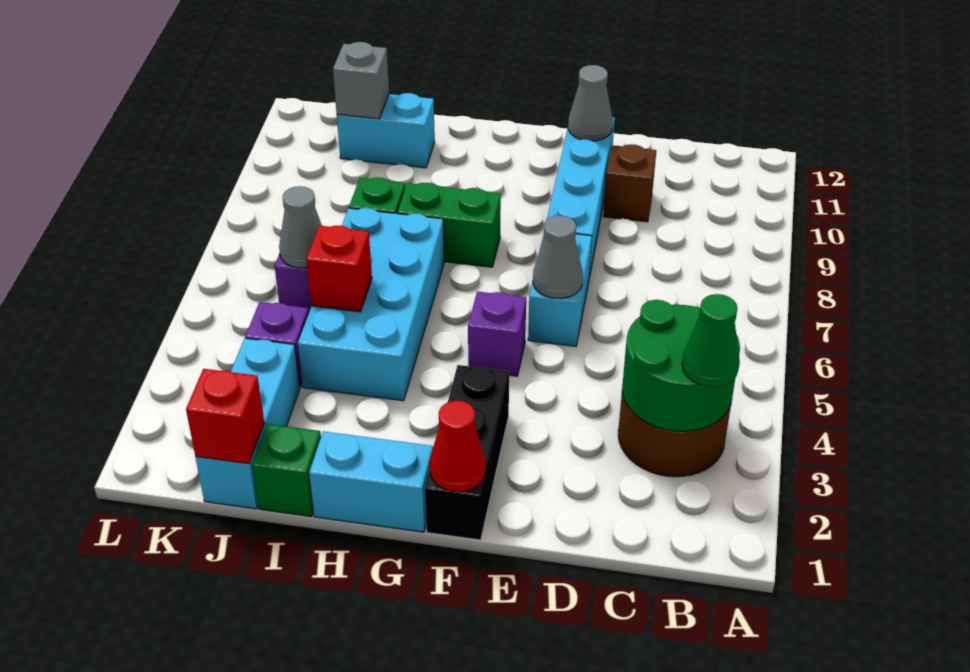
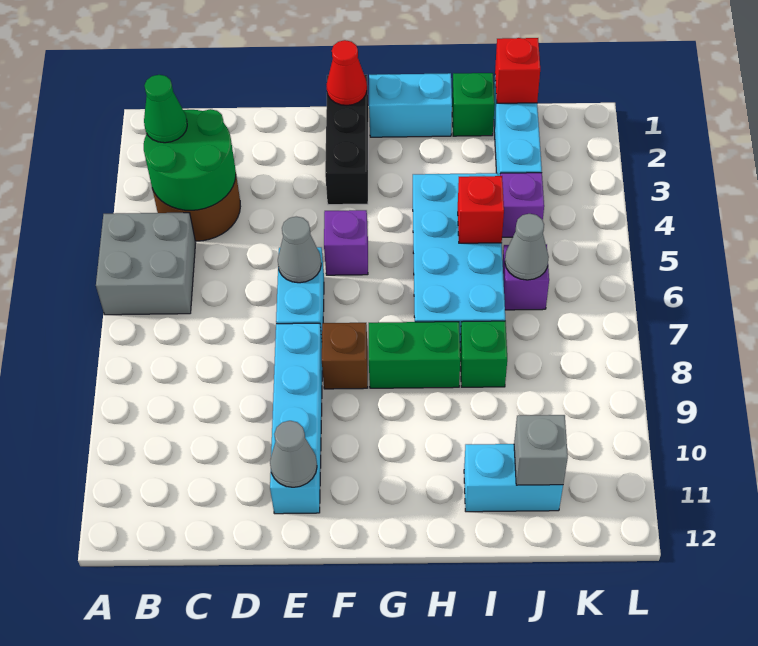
none -> grey brick A5:B6 level 1
brown brick D10 level 1 -> brown brick F8 level 1

